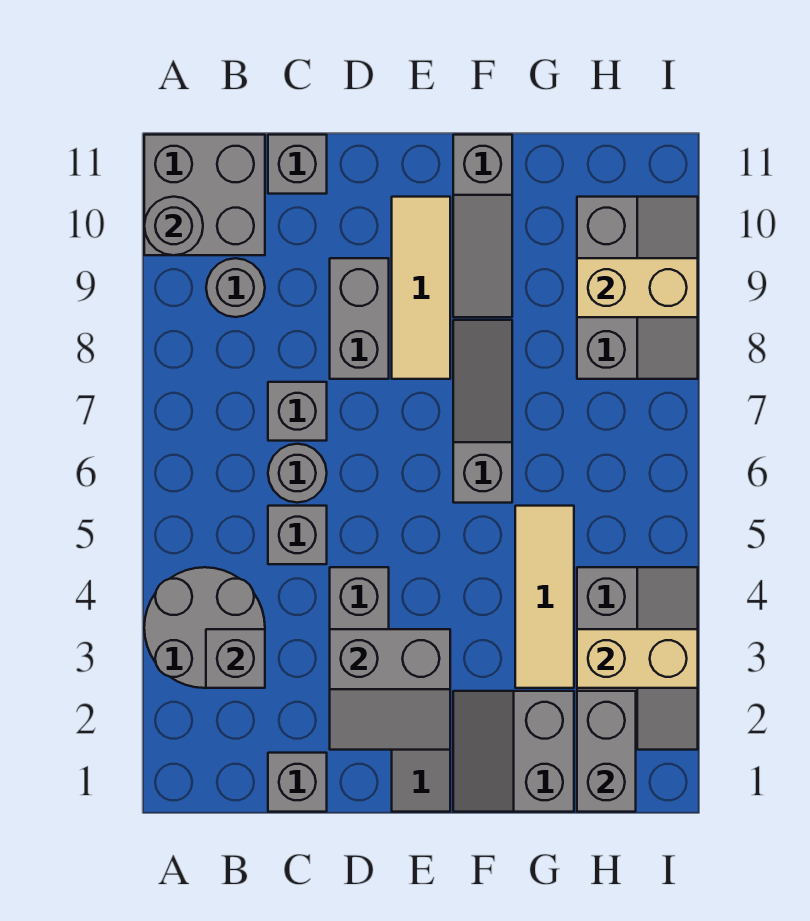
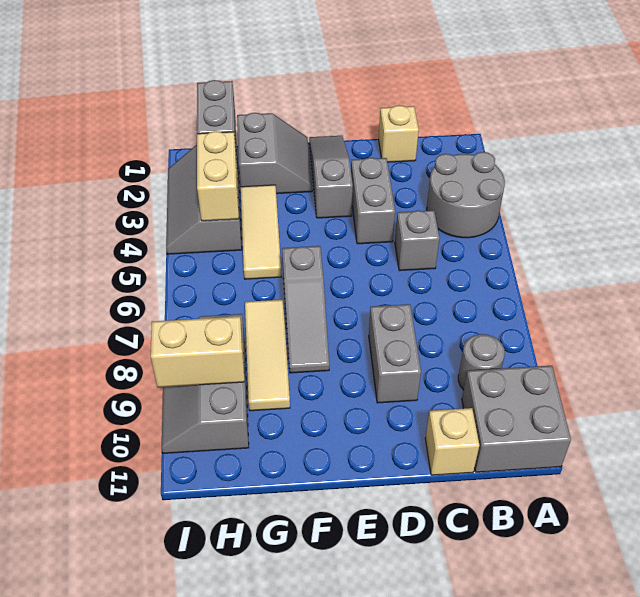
grey round brick A10 level 2 -> none
grey brick B3 level 2 -> none
grey brick C1 level 1 -> tan brick C1 level 1
grey round brick C6 level 1 -> none
grey brick C7 level 1 -> none
grey brick C11 level 1 -> tan brick C11 level 1
grey slope D2:E3 level 2 top 3 -> none
tan tile E8:E10 level 1 -> tan tile G7:G9 level 1
grey slope F9:F11 level 1 top 11 -> none
tan brick H3:I3 level 2 -> tan brick H3:H4 level 2

